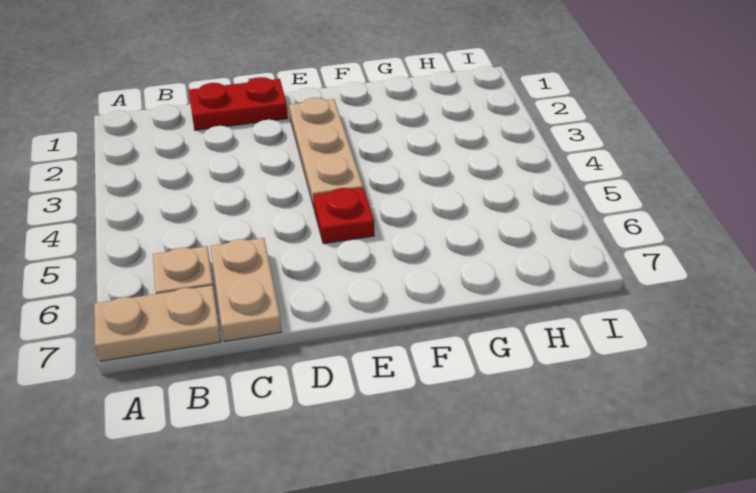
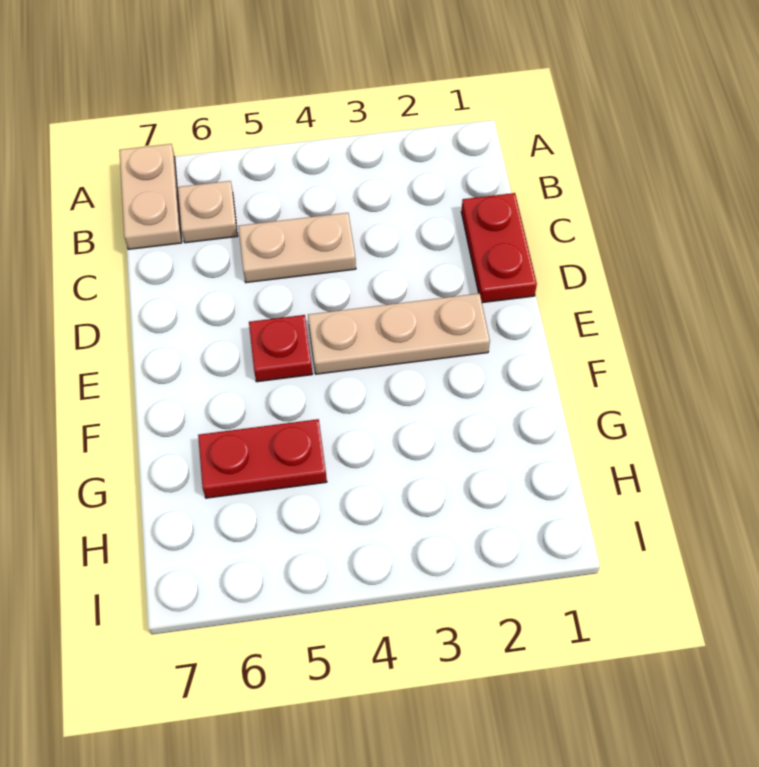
tan plate C6:C7 level 1 -> tan plate C4:C5 level 1
none -> red plate G5:G6 level 1

